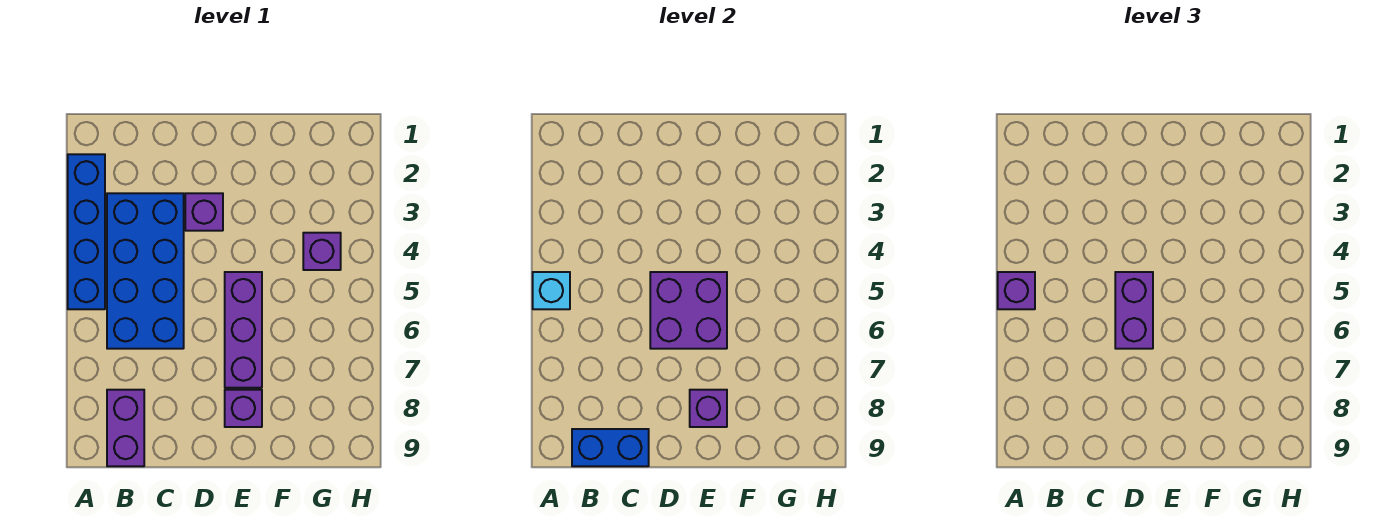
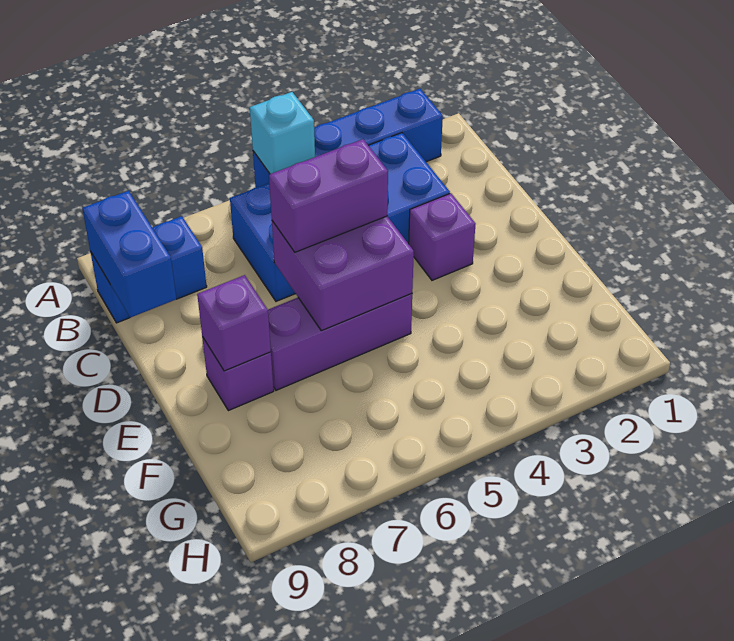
purple brick A5 level 3 -> none
purple brick B8:B9 level 1 -> blue brick B8:B9 level 1
purple brick G4 level 1 -> none

